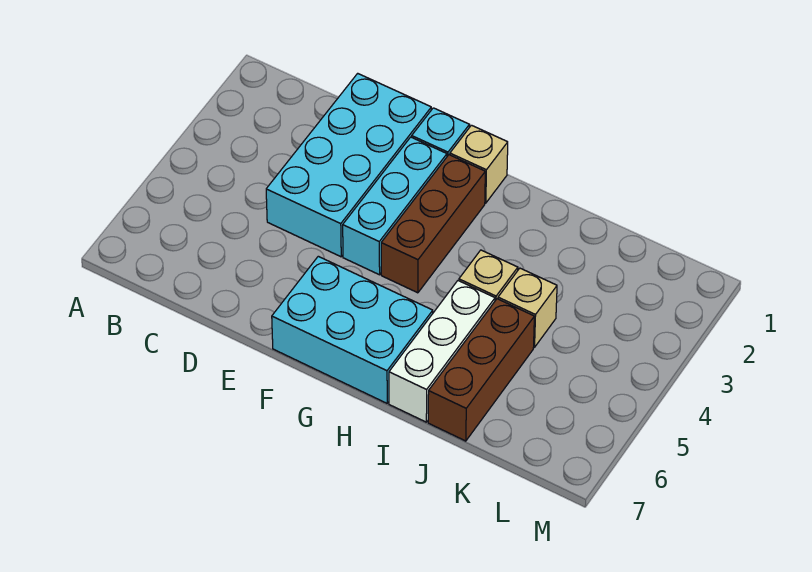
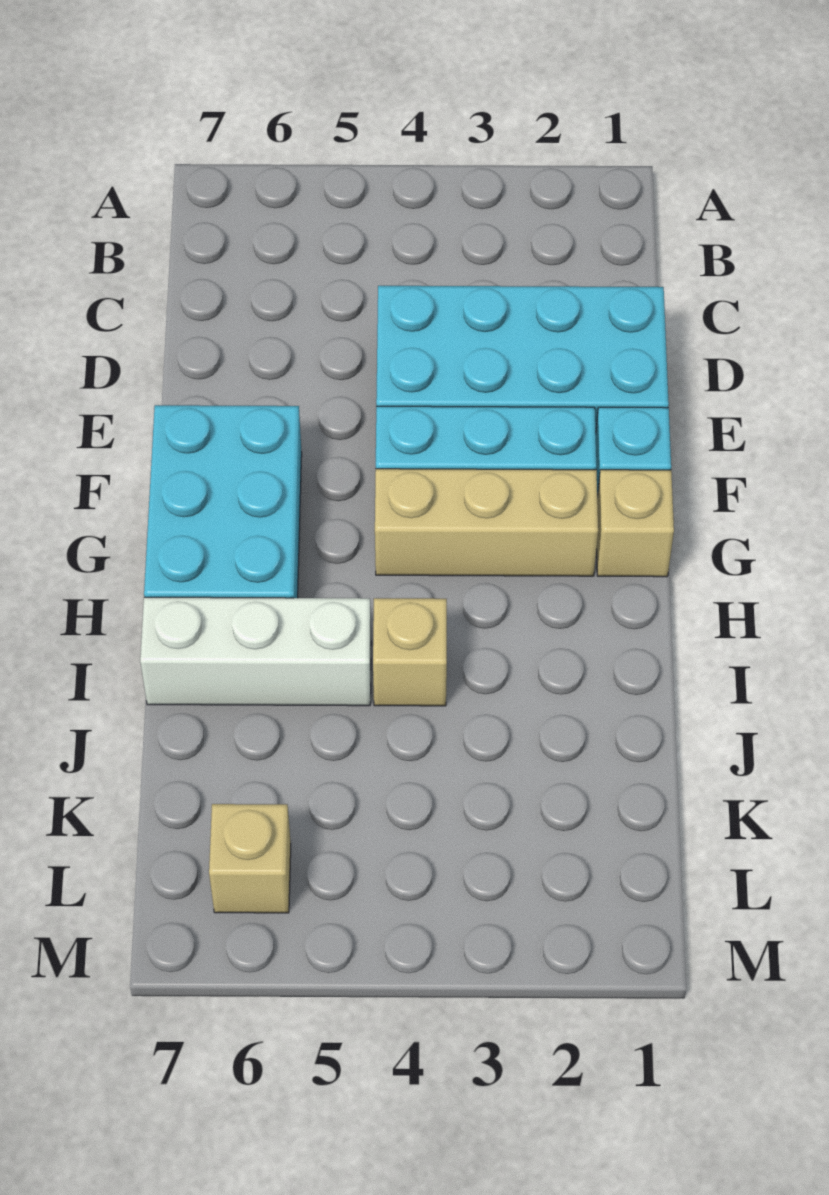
brown brick G2:G4 level 1 -> tan brick G2:G4 level 1
tan brick J4 level 1 -> tan brick L6 level 1
brown brick J5:J7 level 1 -> none

